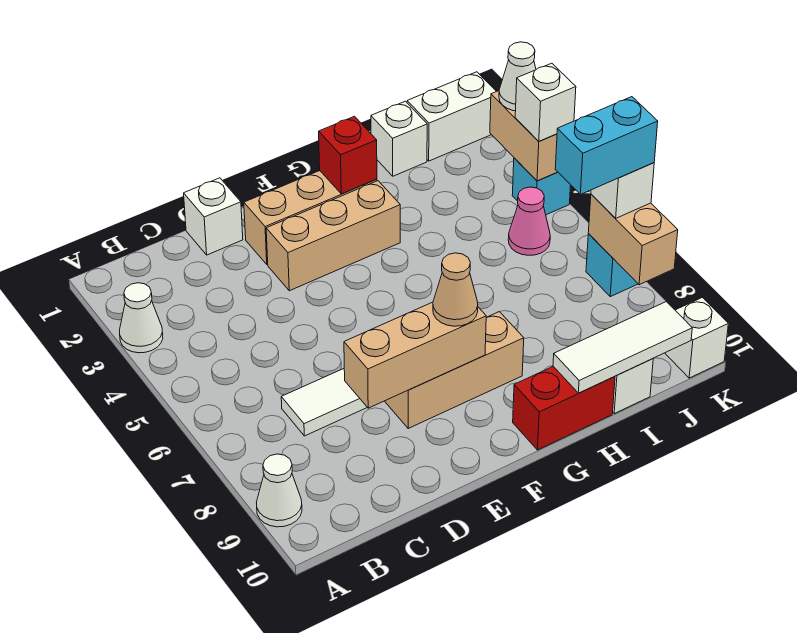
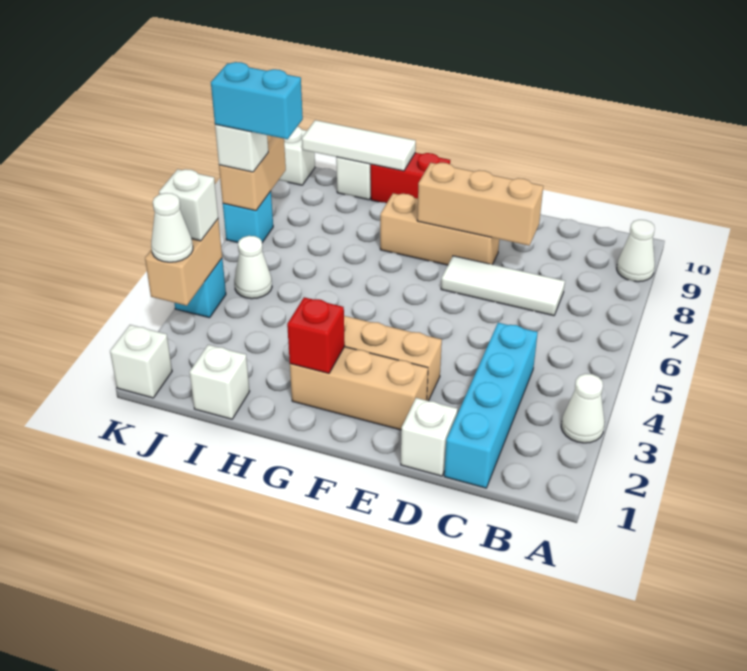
none -> cyan brick C1:C4 level 1
tan cone F8 level 3 -> none
white brick J1:K1 level 1 -> white brick K1 level 1
pink cone J5 level 1 -> white cone J5 level 1

